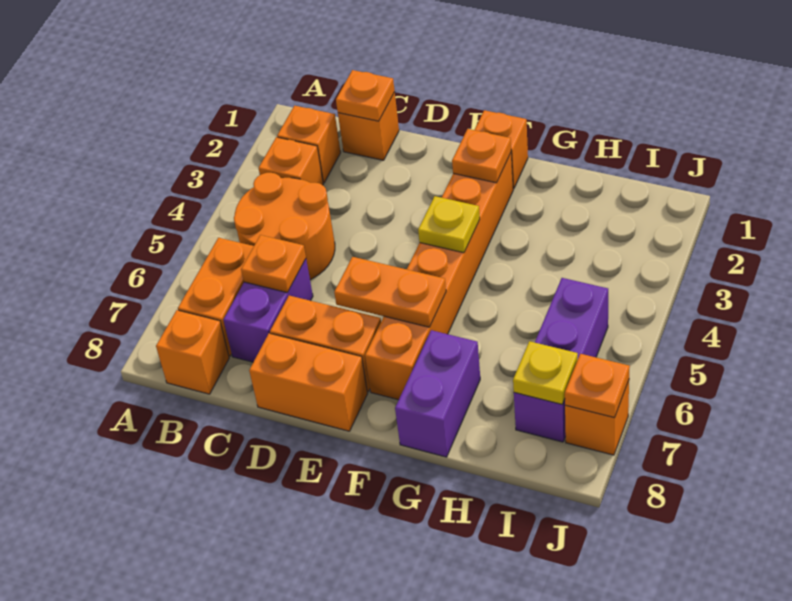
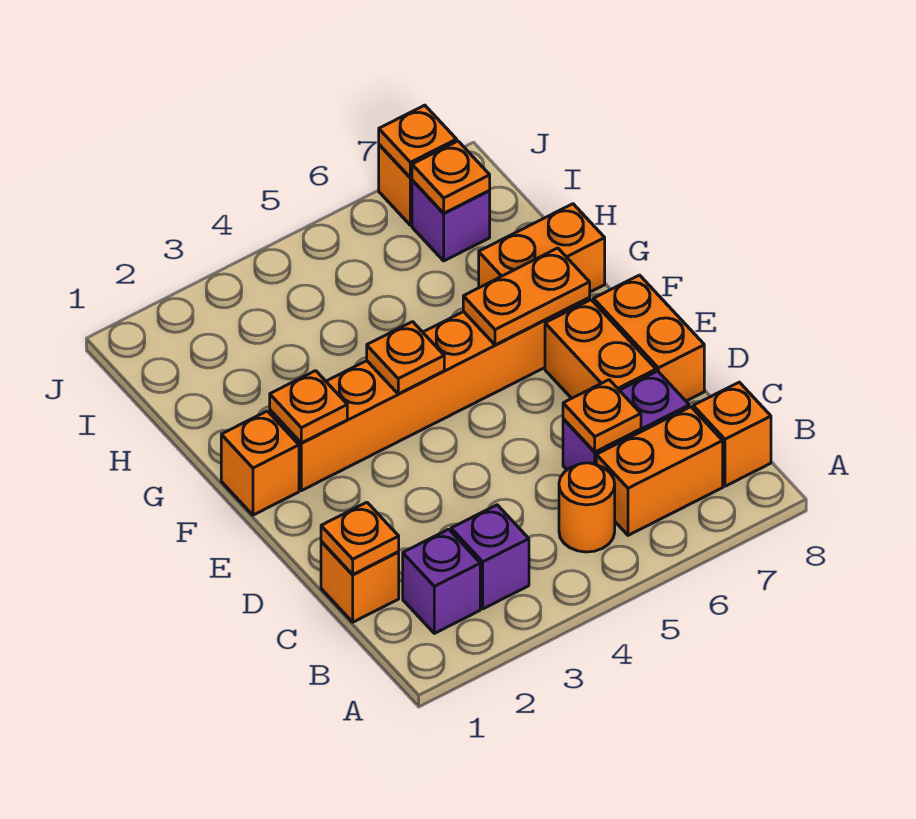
orange brick B2 level 1 -> purple brick B2 level 1
orange brick B3 level 1 -> purple brick B3 level 1
orange round brick B4:C5 level 1 -> orange round brick B5 level 1
orange plate E6:F6 level 2 -> orange plate F6:F7 level 2
yellow plate F4 level 2 -> orange plate F4 level 2
purple brick G7:G8 level 1 -> orange brick G7:G8 level 1
purple brick I5:I7 level 1 -> purple brick I7 level 1
yellow plate I7 level 2 -> orange plate I7 level 2

